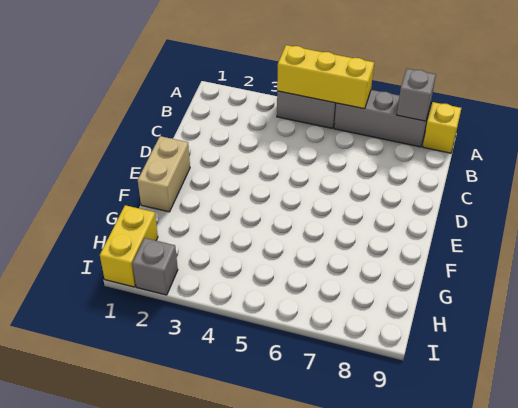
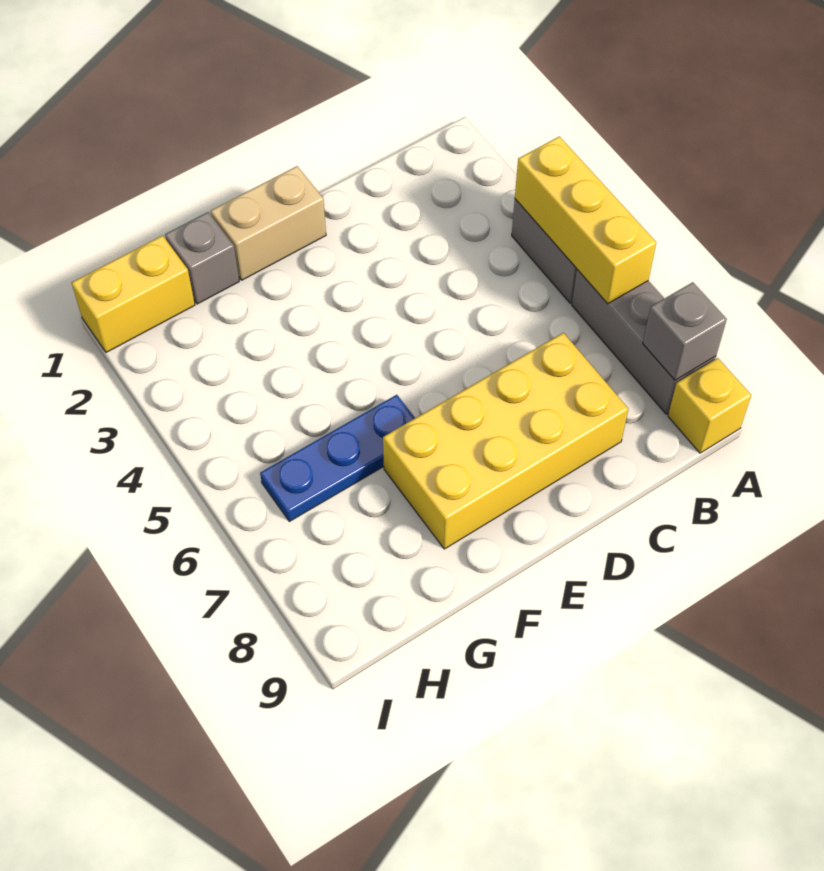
none -> yellow brick C7:F8 level 1
none -> blue plate F6:H6 level 1
grey brick I2 level 1 -> grey brick G1 level 1

